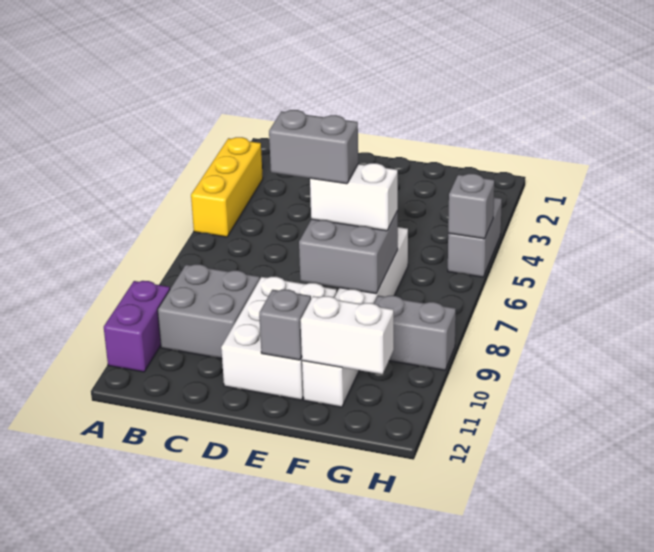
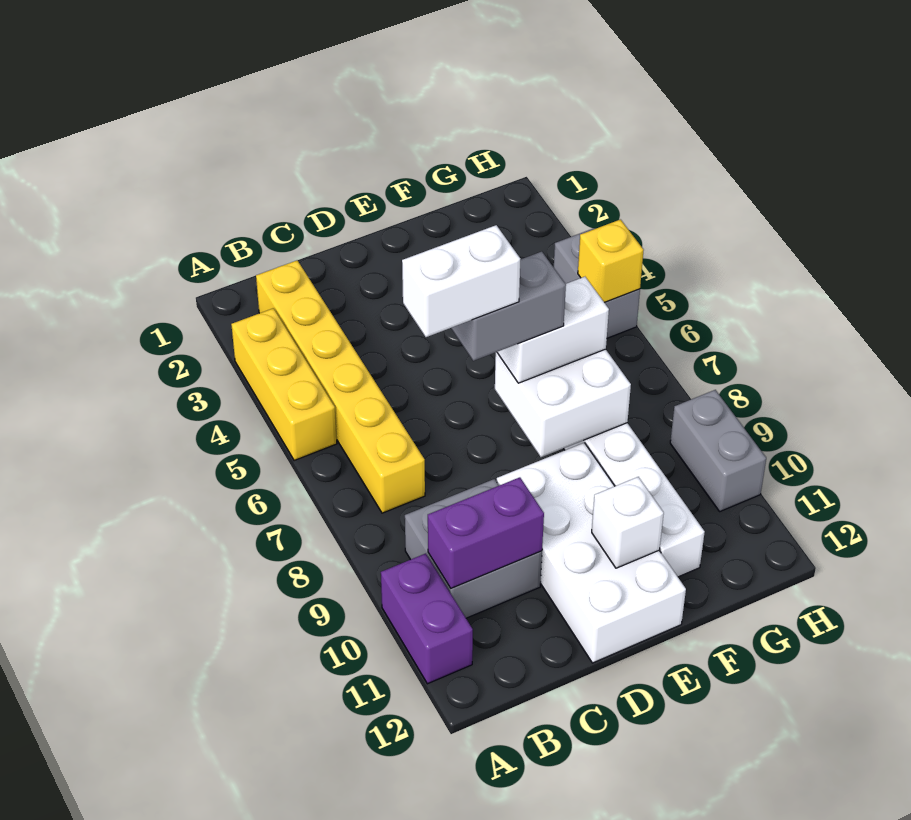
none -> yellow brick B2:B7 level 1
none -> purple brick B10:C10 level 2
white brick D9:E11 level 1 -> white brick D9:E12 level 1
grey brick E7:F8 level 2 -> white brick E7:F8 level 2
grey brick E11 level 2 -> white brick E11 level 2
white brick F11:G11 level 2 -> white brick C7:D7 level 5
grey brick G9:H9 level 1 -> grey brick H9:H10 level 1
grey brick H5 level 2 -> yellow brick H5 level 2

